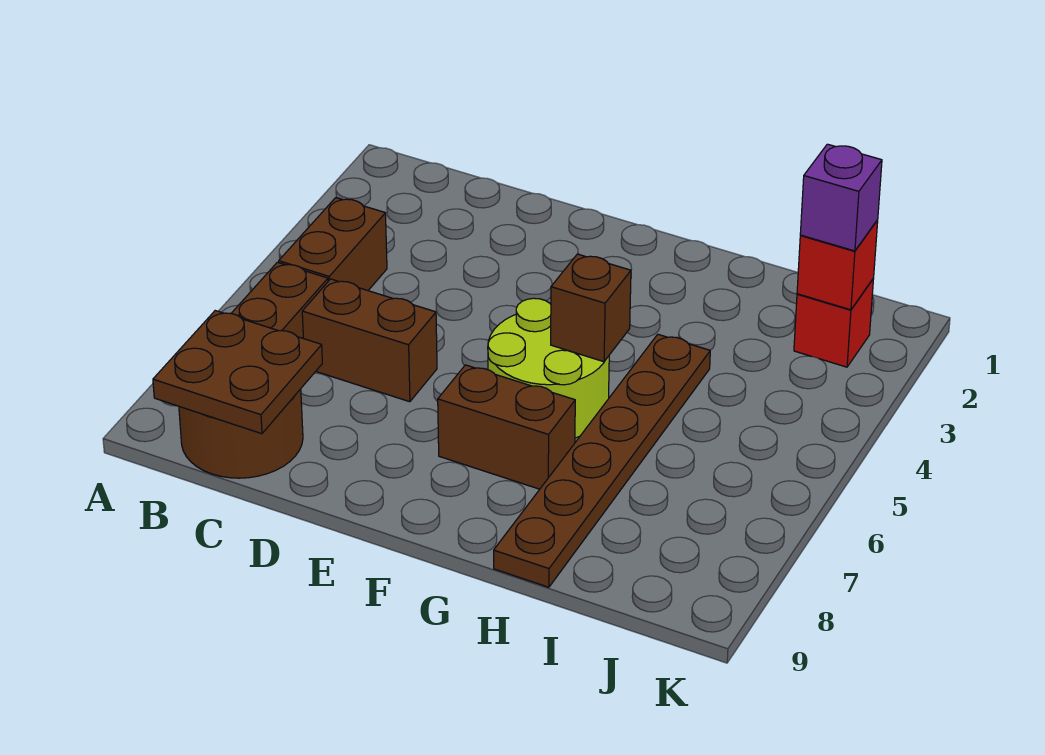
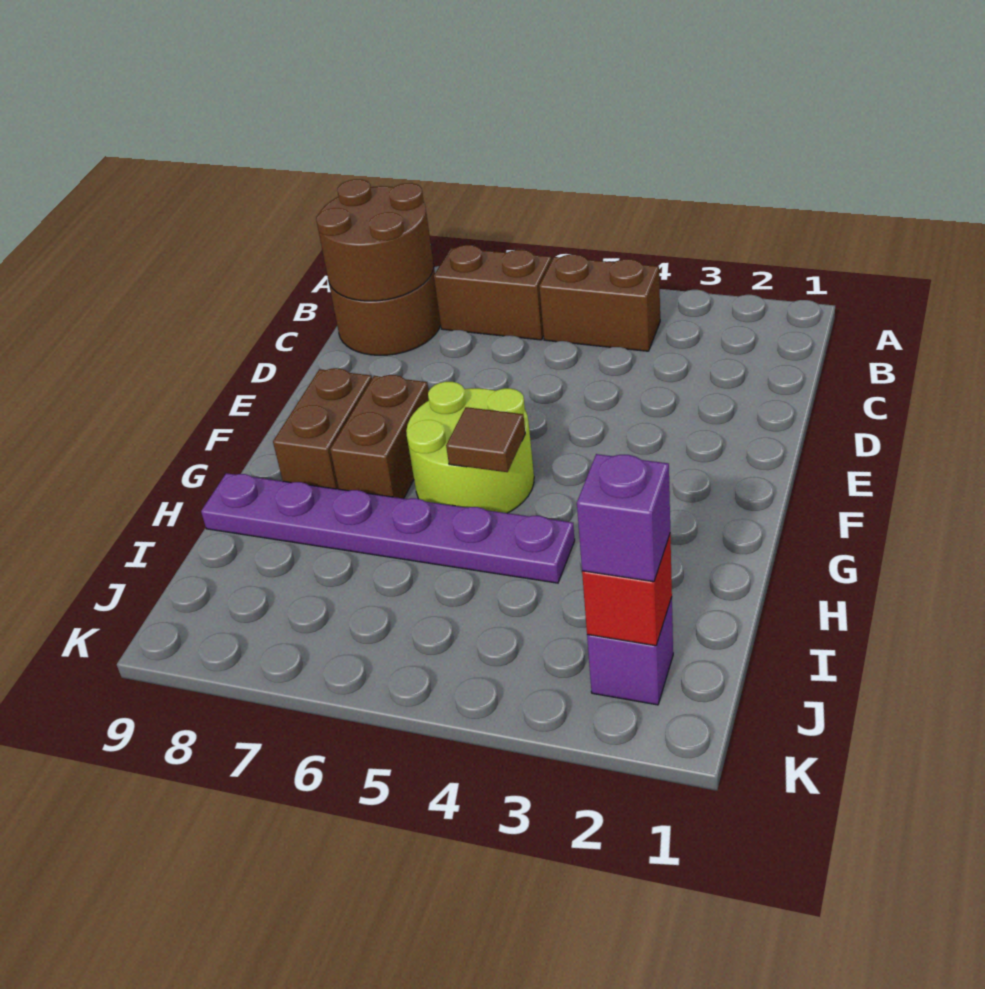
brown plate B8:C9 level 2 -> brown round brick B8:C9 level 2
brown brick C6:D6 level 1 -> brown brick F8:G8 level 1
brown brick G5 level 2 -> brown tile G5 level 2
brown plate H4:H9 level 1 -> purple plate H4:H9 level 1
red brick J2 level 1 -> purple brick J2 level 1

